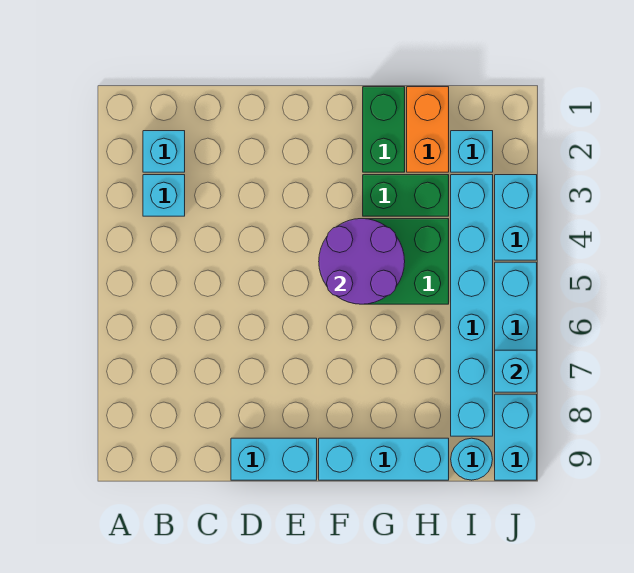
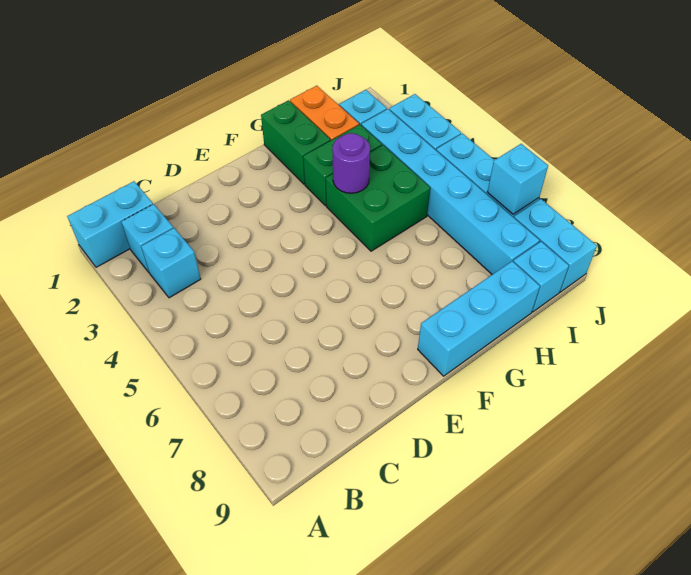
cyan brick D9:E9 level 1 -> cyan brick A1:B1 level 1
purple round brick F4:G5 level 2 -> purple round brick G4 level 2
cyan round brick I9 level 1 -> cyan brick I9 level 1

